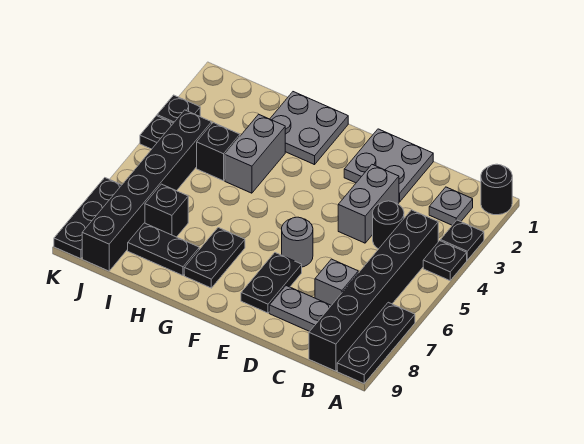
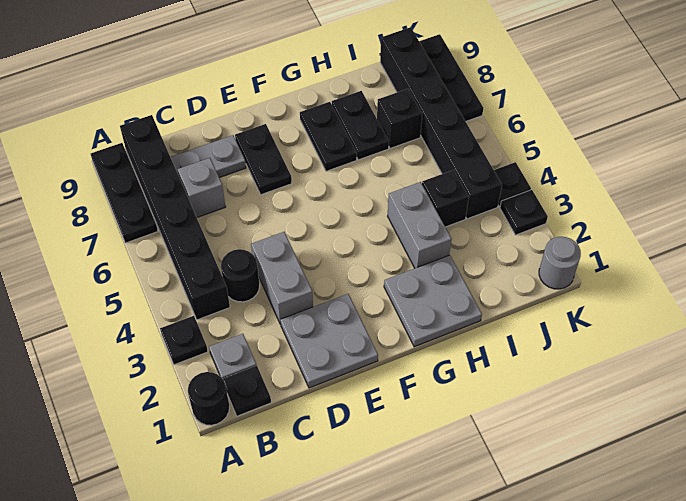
black plate A4 level 1 -> black plate B1 level 1
grey round brick E6 level 1 -> grey round brick K1 level 1
black plate H8:I8 level 1 -> black plate H7:H8 level 1

